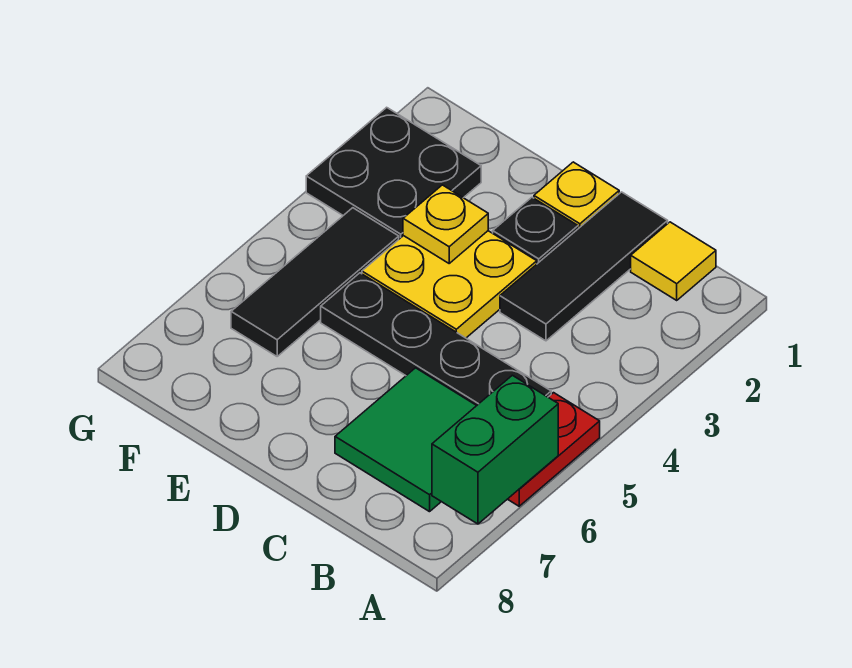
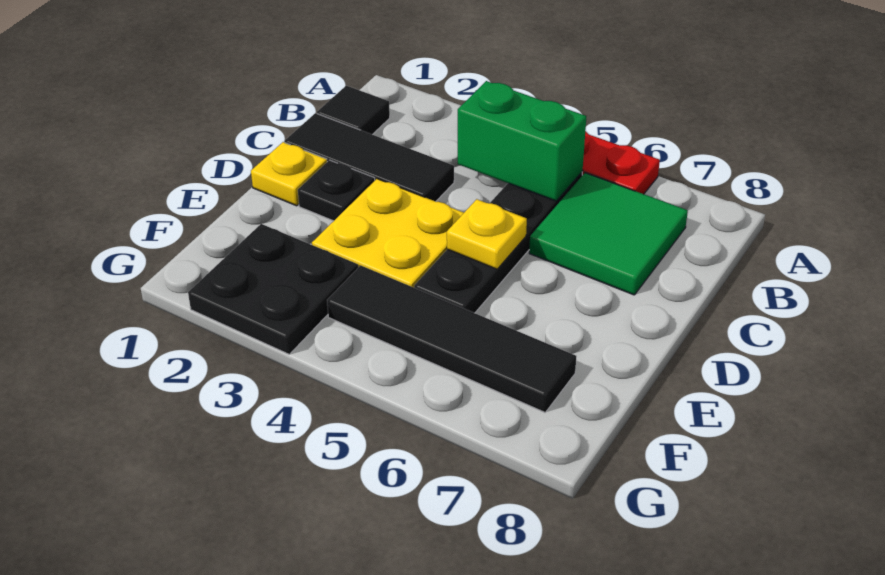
green brick A6:A7 level 2 -> green brick B4:B5 level 2
yellow tile B1 level 1 -> black tile B1 level 1
yellow plate E3 level 2 -> yellow plate D5 level 2
black tile F4:F6 level 1 -> black tile F4:F7 level 1

